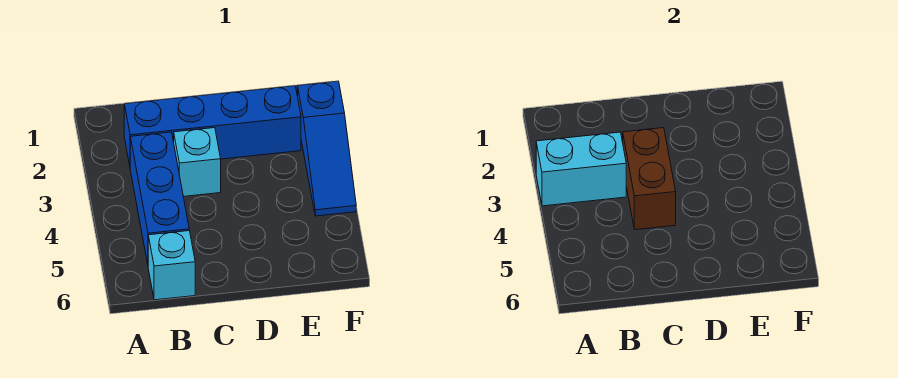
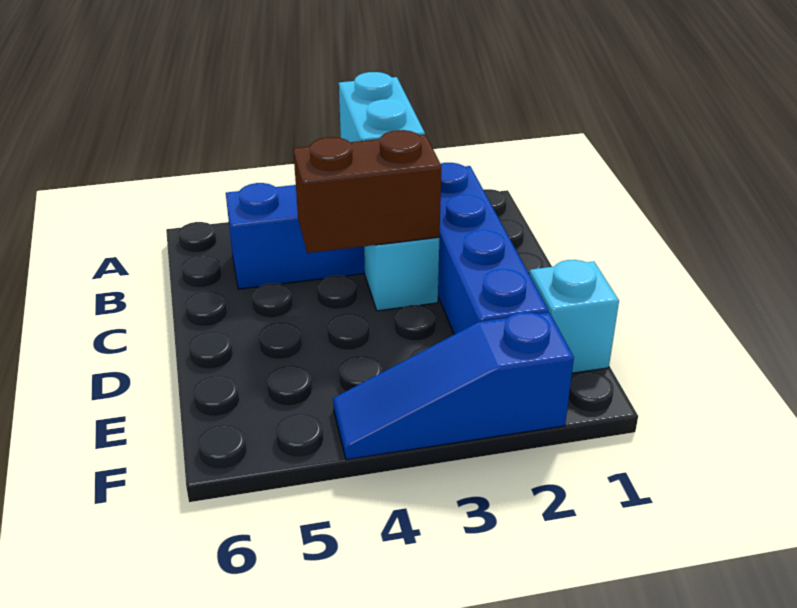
cyan brick B6 level 1 -> cyan brick E1 level 1

